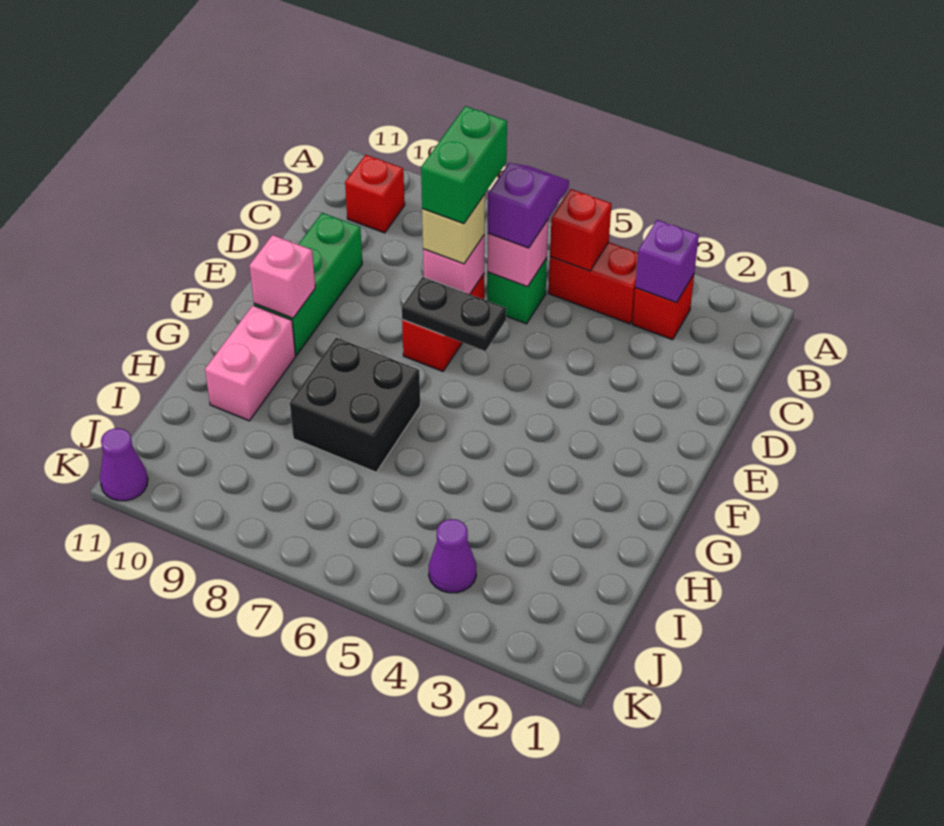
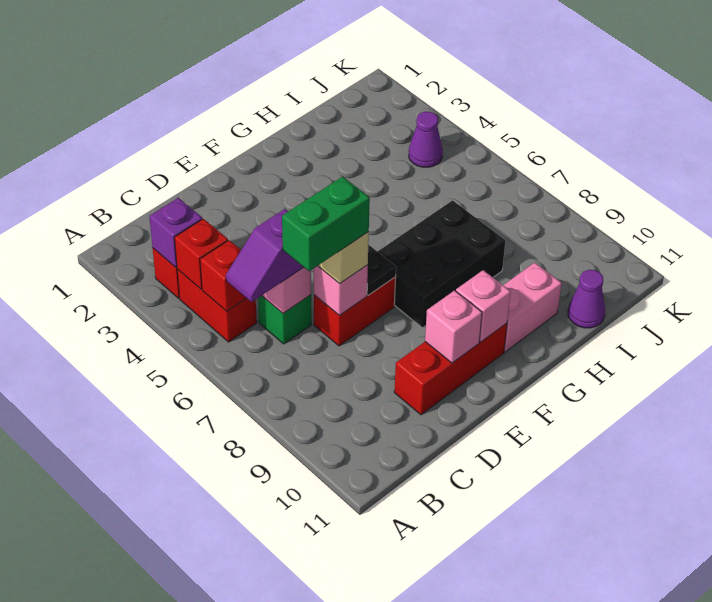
red brick B10 level 1 -> red brick B4 level 2
green brick D10:F10 level 1 -> red brick D10:F10 level 1
none -> pink brick E10 level 2
black brick G7:H8 level 1 -> black brick F7:H8 level 1
purple cone K11 level 1 -> purple cone I11 level 1

